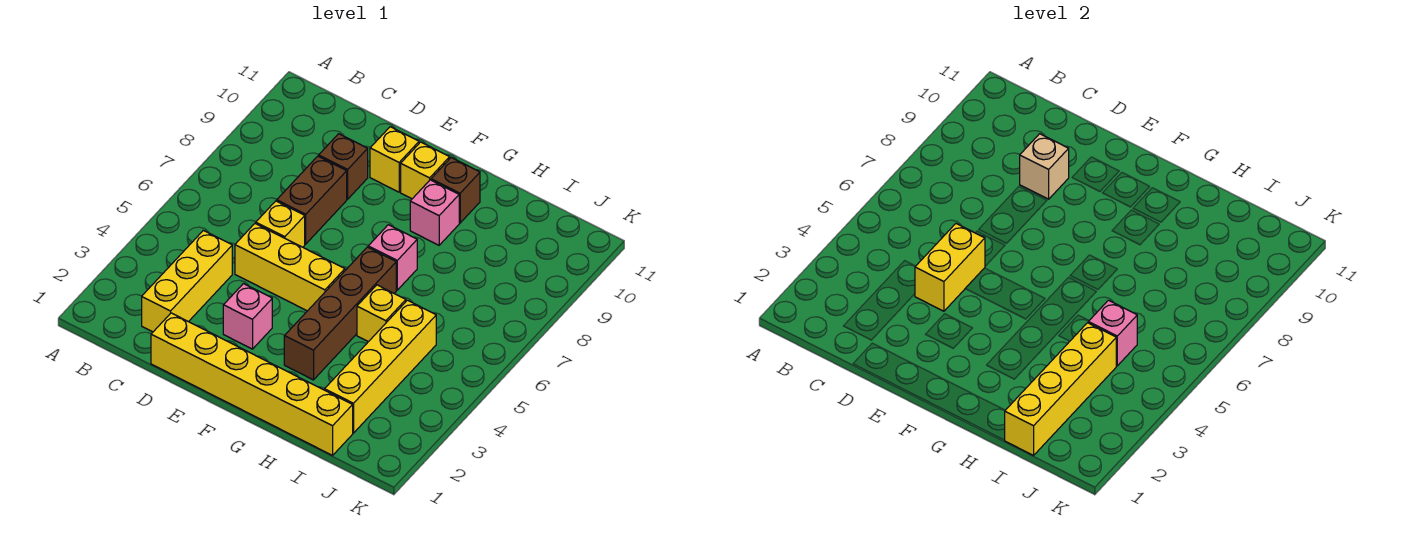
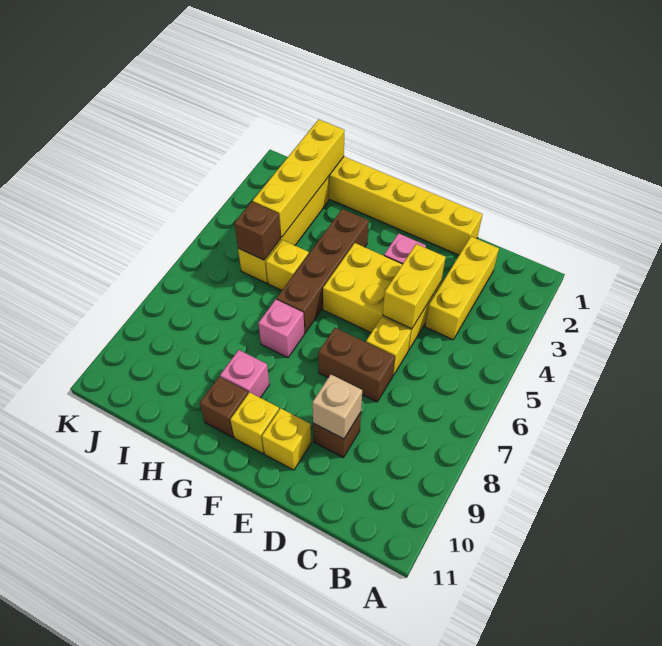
yellow brick D5:F5 level 1 -> yellow brick D4:F5 level 1
brown brick D7:D8 level 1 -> brown brick D7:E7 level 1
pink brick I5 level 2 -> brown brick I5 level 2

